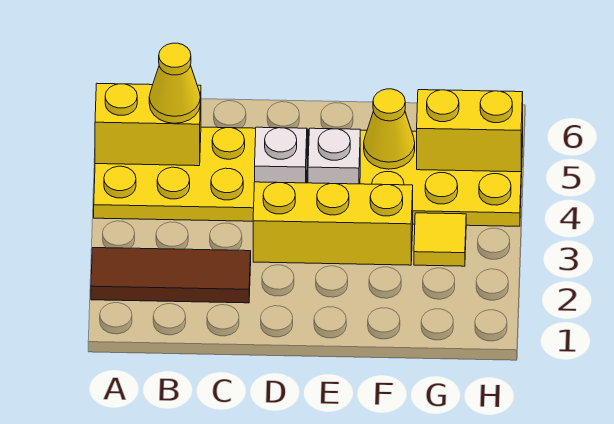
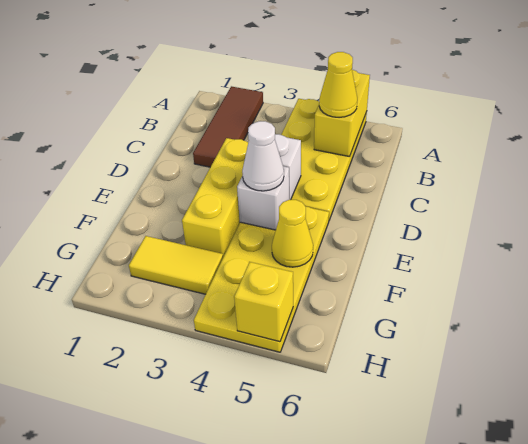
none -> white cone E4 level 3
yellow tile G3 level 1 -> yellow tile G2:G3 level 1
yellow brick G5:H5 level 2 -> yellow brick H5 level 2

